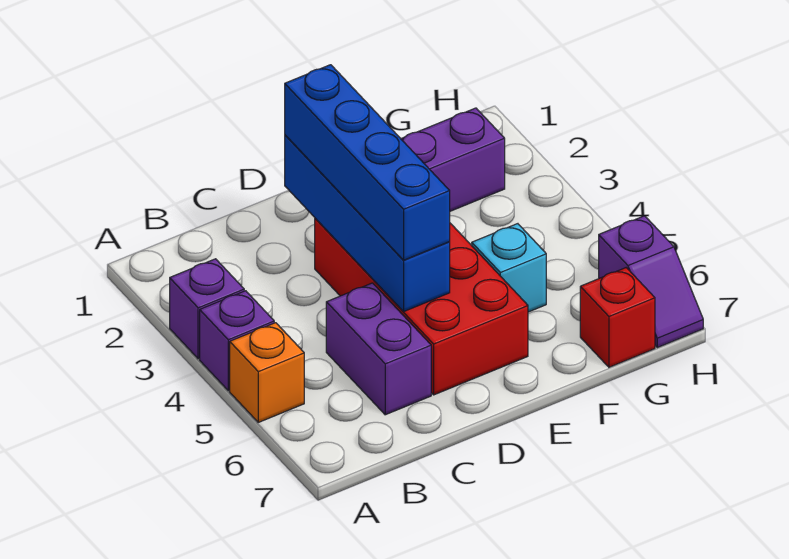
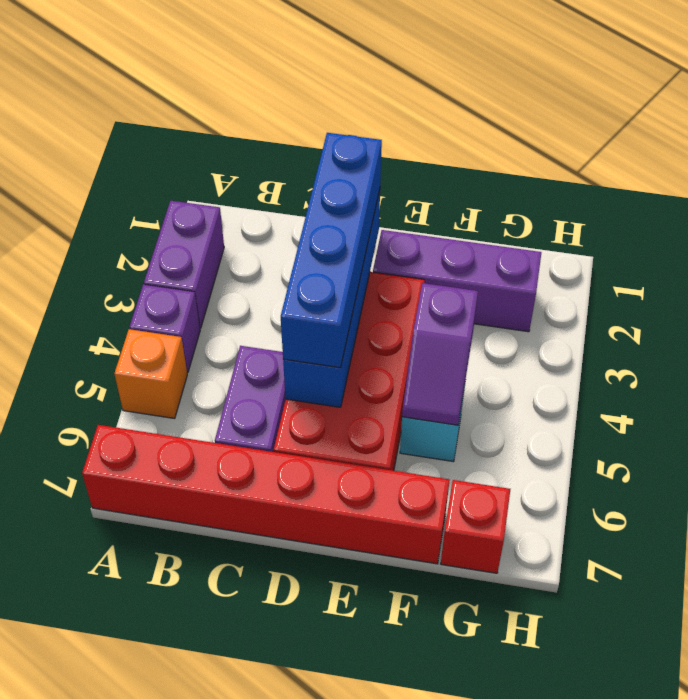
purple brick A3 level 1 -> purple brick A2:A3 level 1
none -> red brick A7:F7 level 1
purple slope H6:H7 level 1 top 6 -> purple slope F4:F5 level 2 top 4

